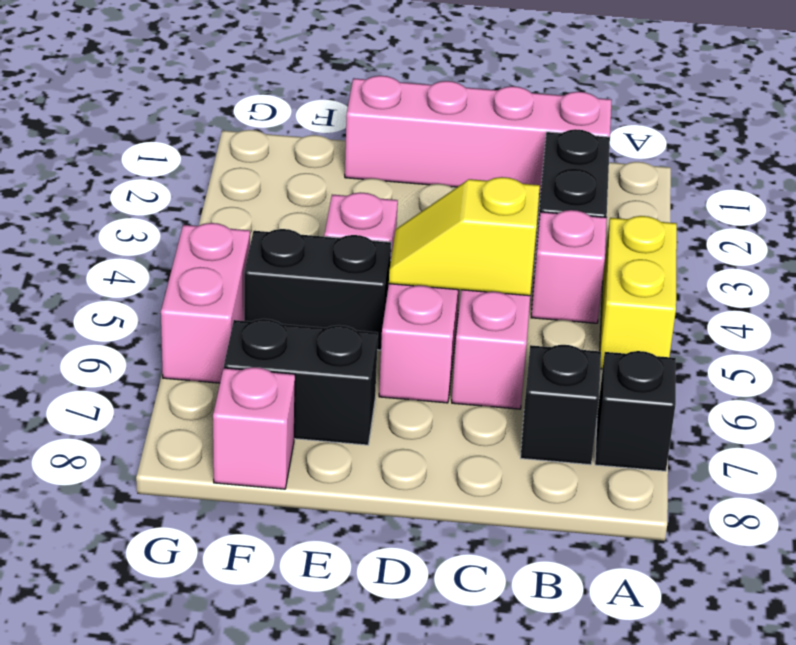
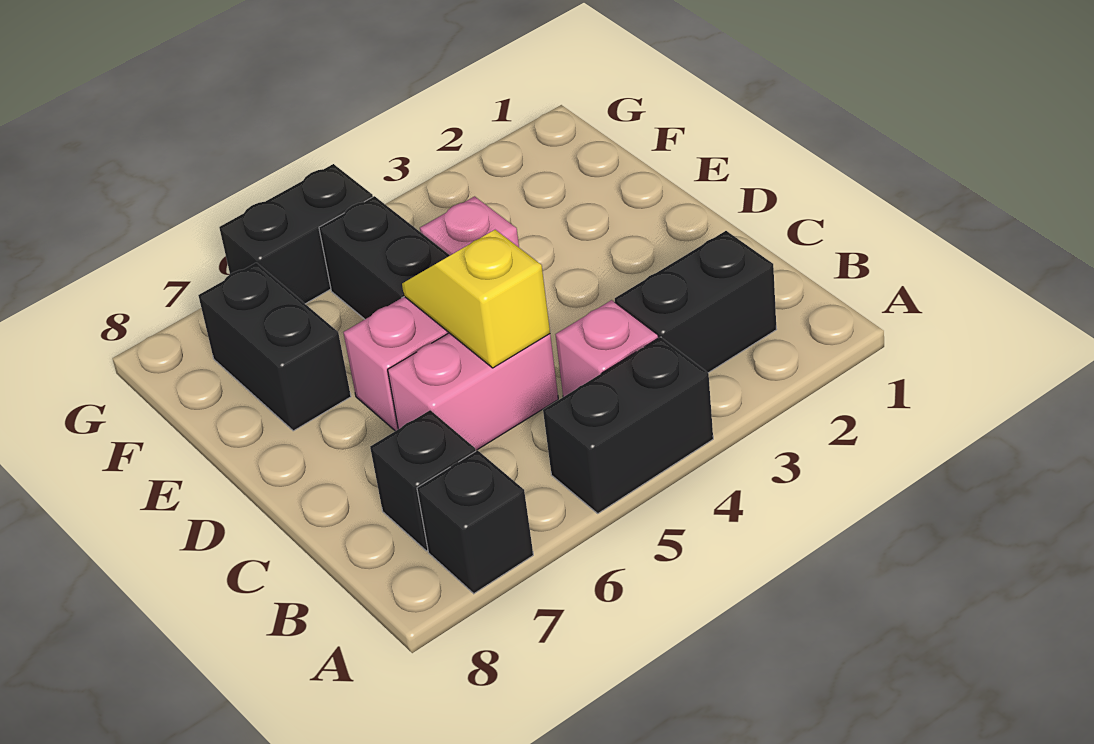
yellow brick A4:A5 level 1 -> black brick A4:A5 level 1
pink brick B1:E1 level 1 -> none
pink brick F8 level 1 -> none
pink brick G5:G6 level 1 -> black brick G5:G6 level 1

